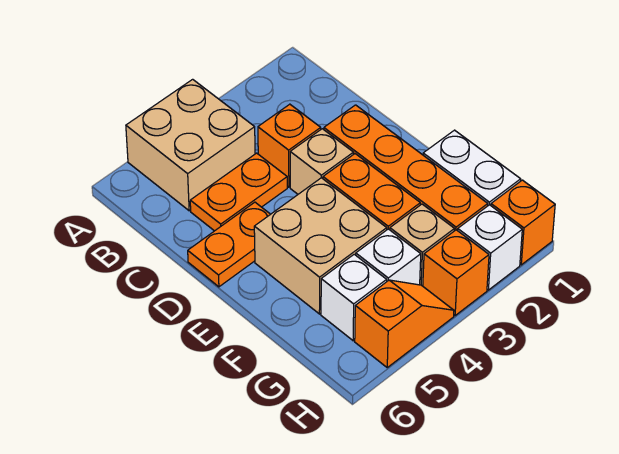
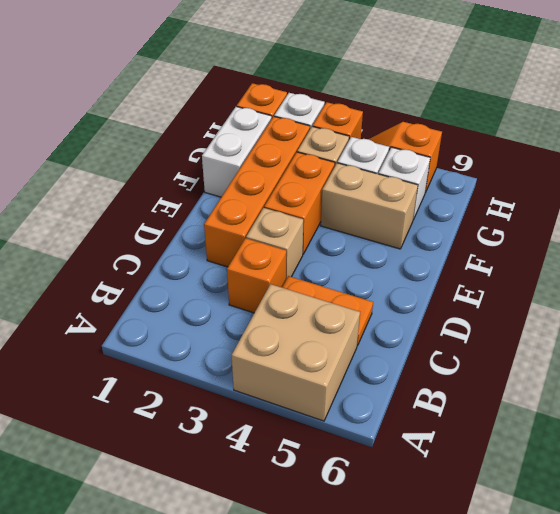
orange plate D5:D6 level 1 -> none
tan brick E4:F5 level 1 -> tan brick F4:F5 level 1

